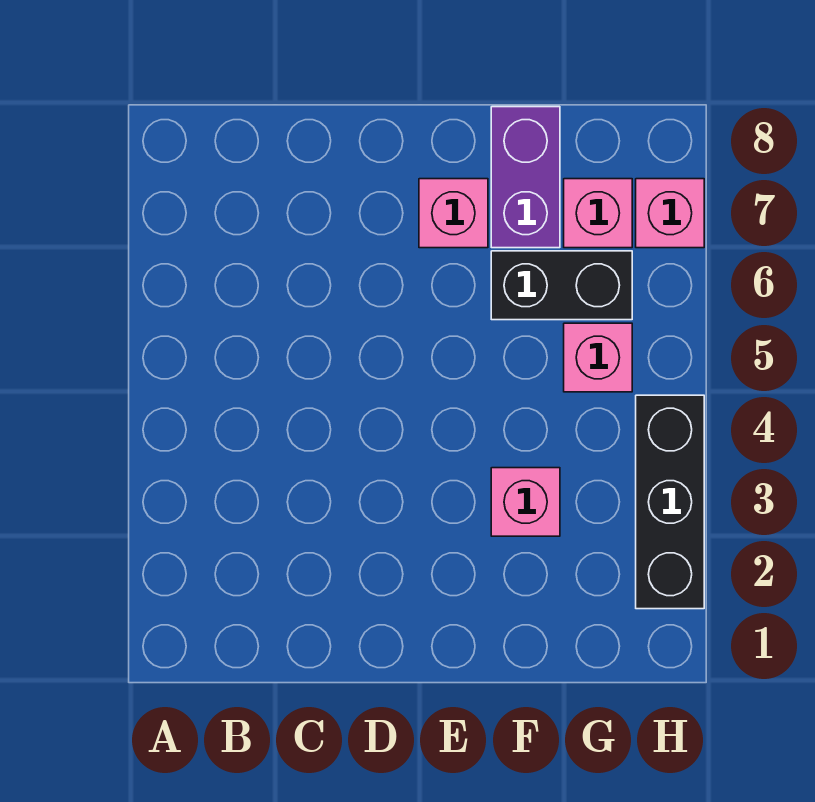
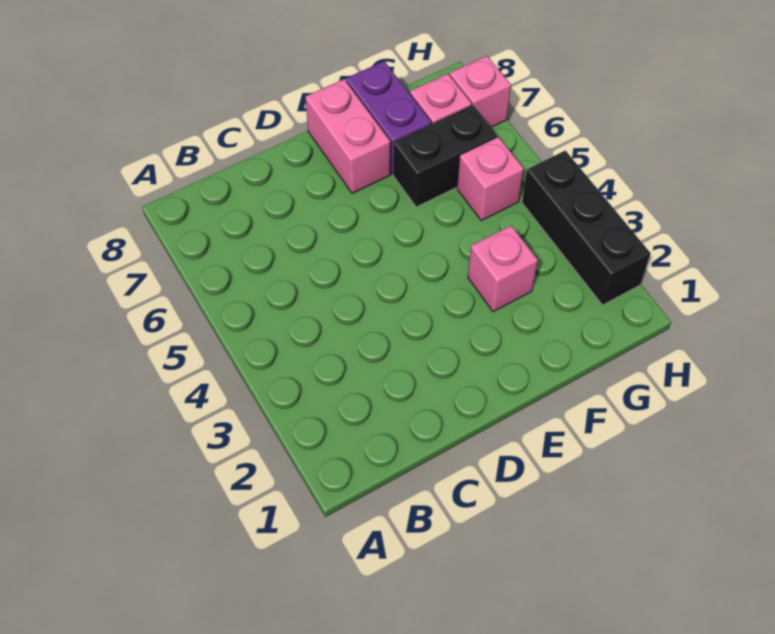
pink brick E7 level 1 -> pink brick E7:E8 level 1

